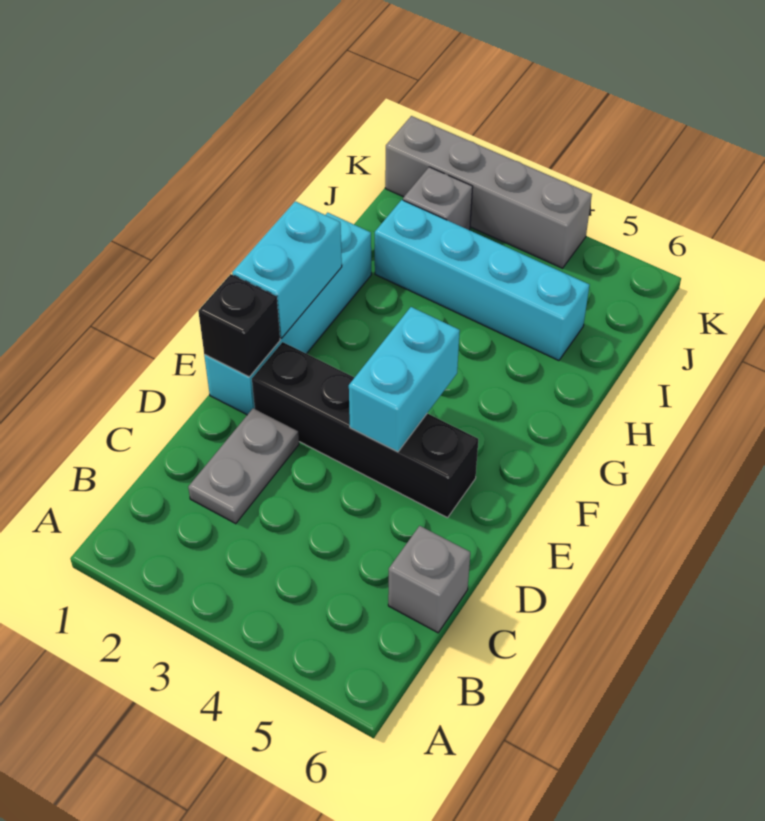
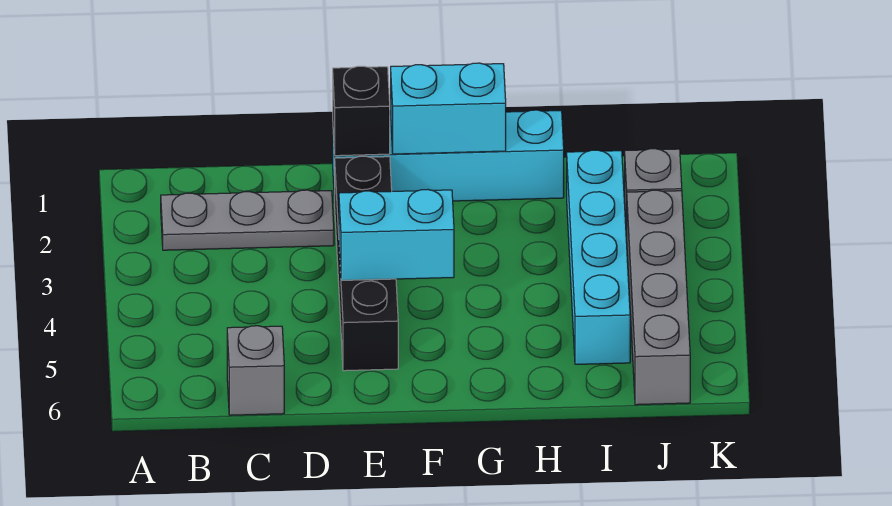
grey plate C2:D2 level 1 -> grey plate B2:D2 level 1
grey brick K1:K4 level 1 -> grey brick J3:J6 level 1

